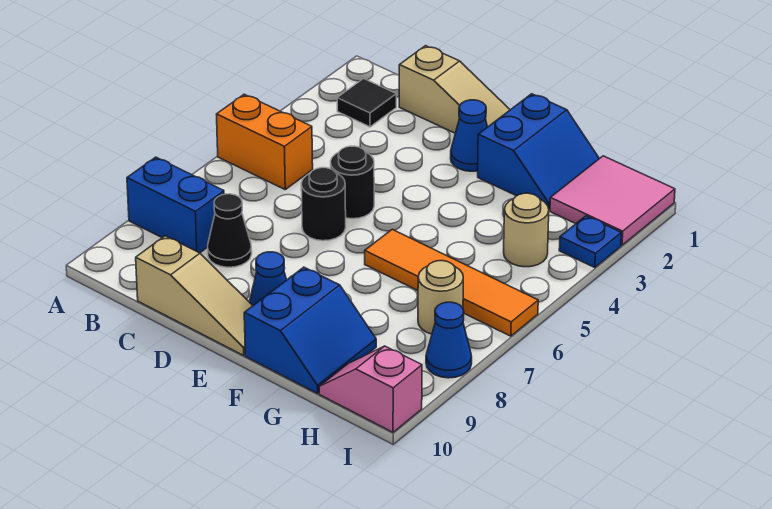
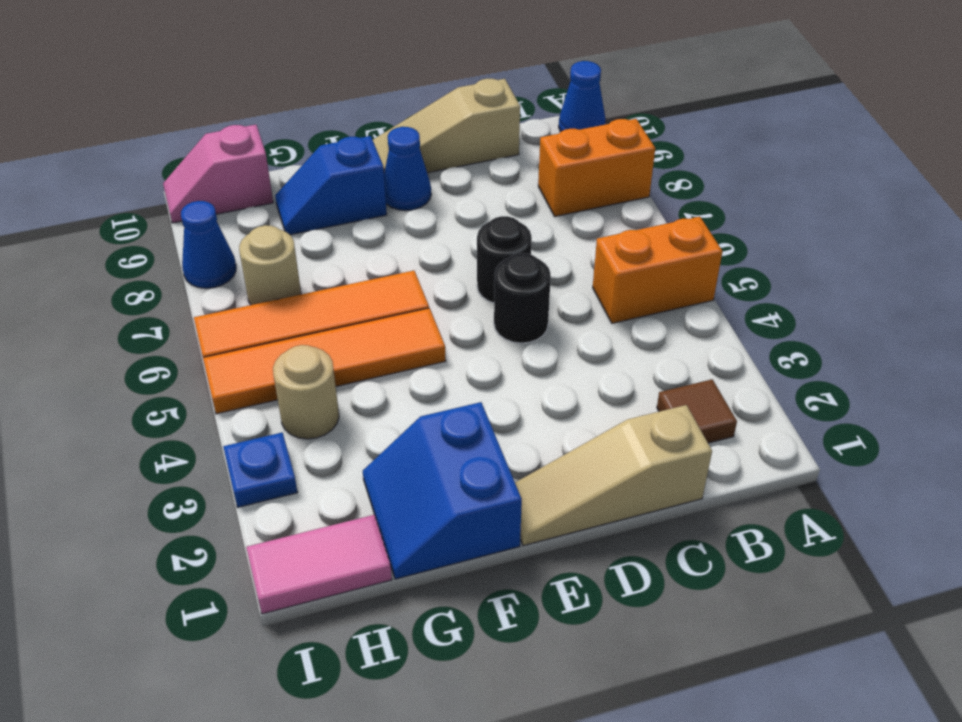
blue brick A8:B8 level 1 -> orange brick A8:B8 level 1
black tile B2 level 1 -> brown tile B2 level 1
black cone C8 level 1 -> none
blue cone E2 level 1 -> blue cone A10 level 1
none -> orange tile F5:I5 level 1
blue slope F9:G10 level 1 top F -> blue slope F9:G9 level 1 top F
pink tile H1:I2 level 1 -> pink tile H1:I1 level 1
pink slope H10:I10 level 1 top I -> pink slope H10:I10 level 1 top H

